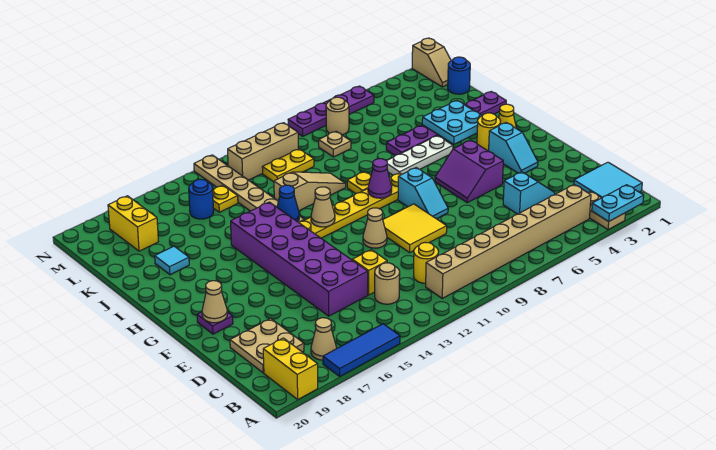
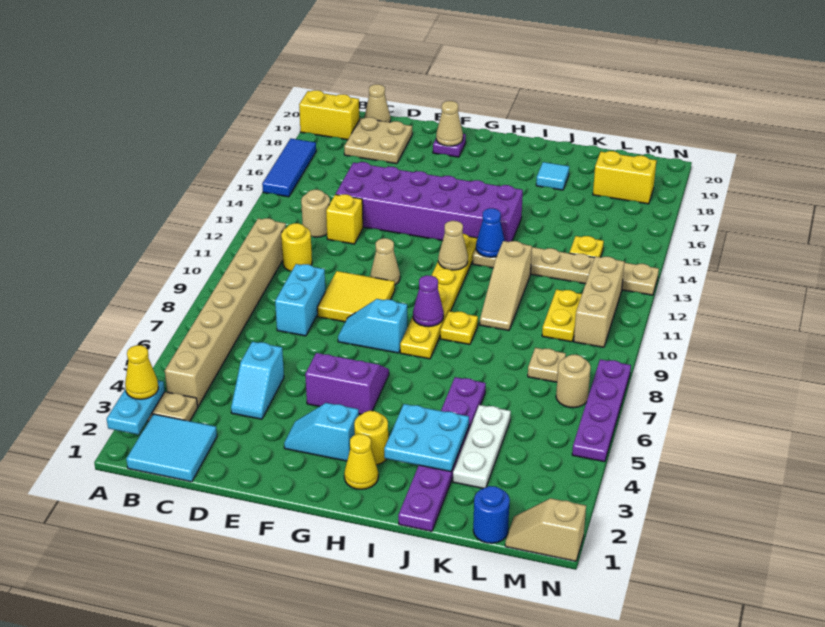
none -> yellow cone A3 level 3
tan cone B17 level 1 -> tan cone C20 level 1
none -> cyan brick D8:D9 level 1
white plate I5:I7 level 1 -> white plate K3:K5 level 1
blue round brick L15 level 1 -> none

